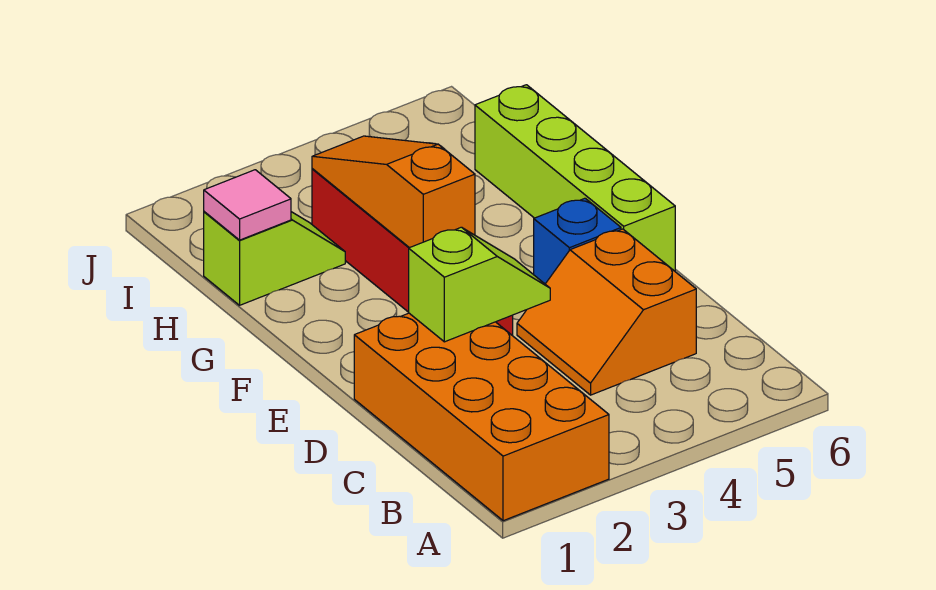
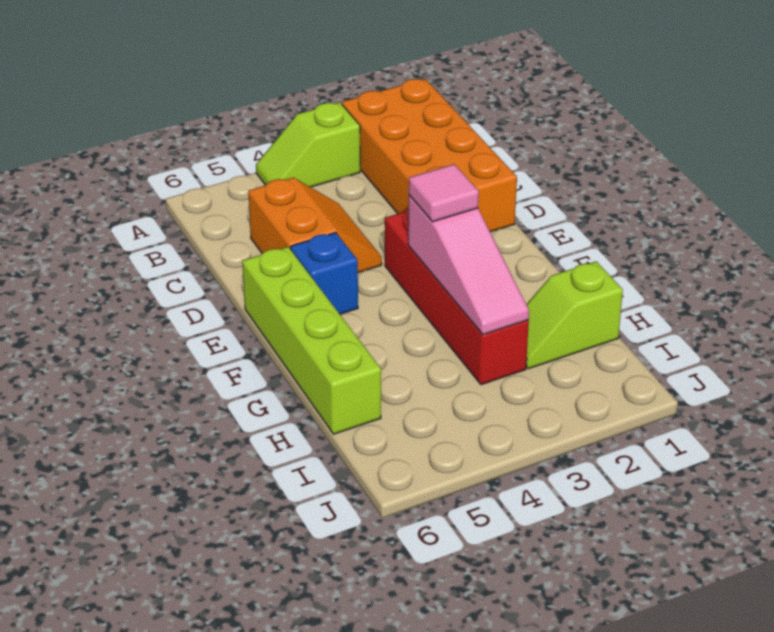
lime slope D2:D3 level 2 top 2 -> lime slope A3:A4 level 1 top 3
orange slope F3:H3 level 2 top F -> pink slope F3:H3 level 2 top F
pink tile H1 level 2 -> pink tile F3 level 3

